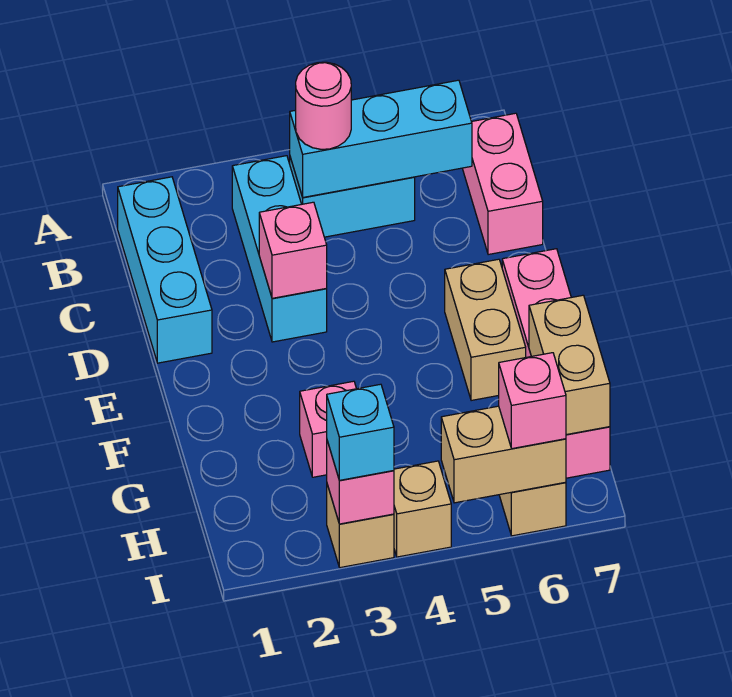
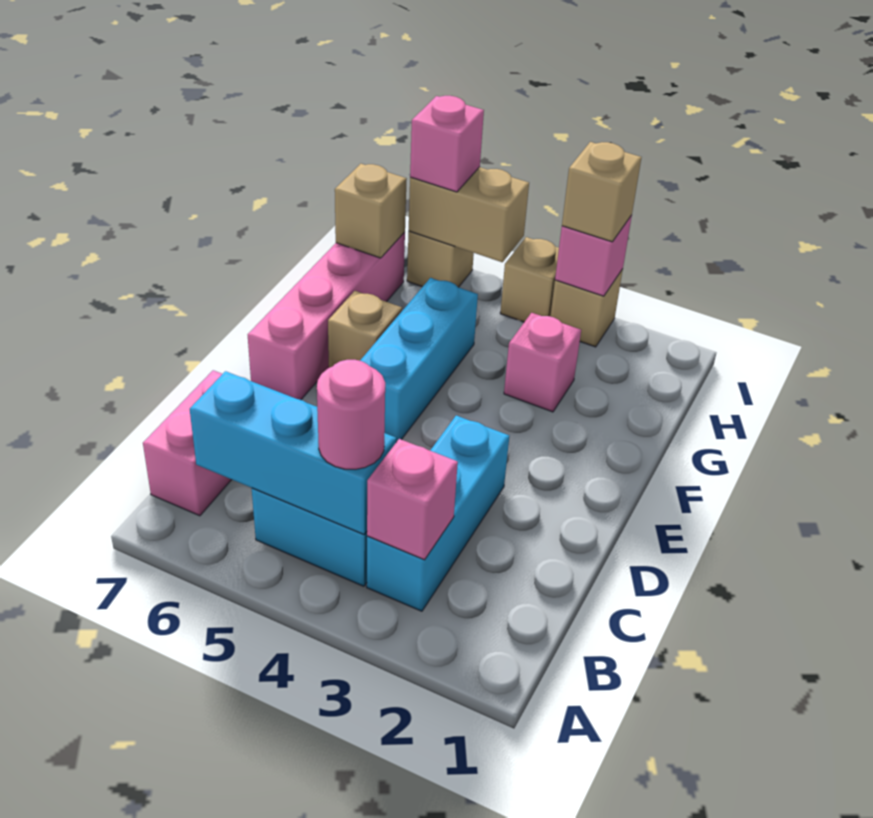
cyan brick B1:D1 level 1 -> cyan brick E5:G5 level 1
pink brick D3 level 2 -> pink brick B3 level 2
tan brick E6:F6 level 1 -> tan brick F6 level 1
tan brick G7:H7 level 2 -> tan brick H7 level 2
cyan brick I3 level 3 -> tan brick I3 level 3

